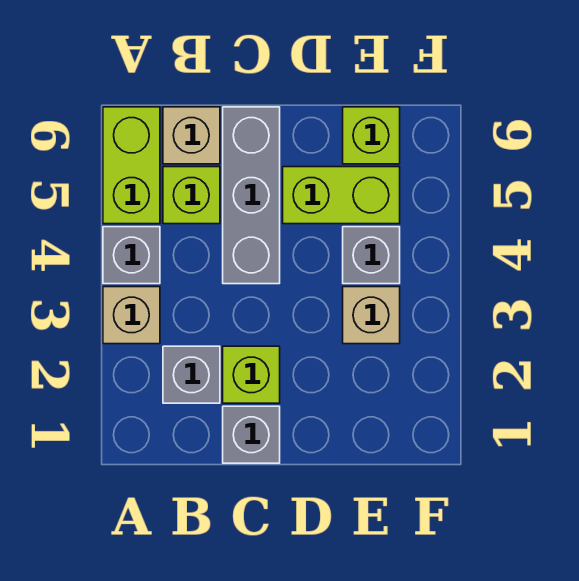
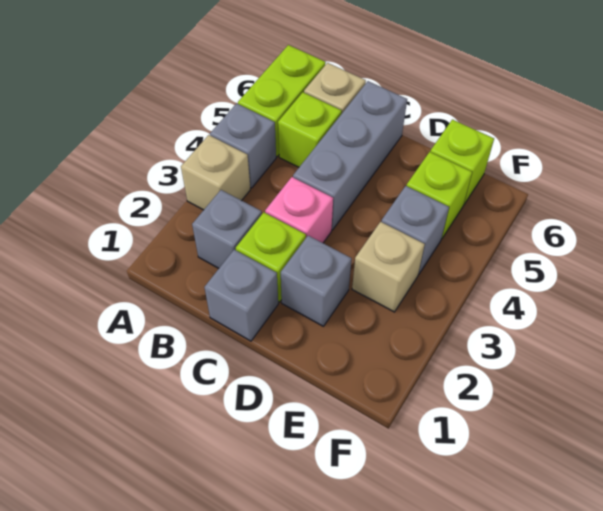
none -> pink brick C3 level 1
none -> grey brick D2 level 1
lime brick D5:E5 level 1 -> lime brick E5 level 1

